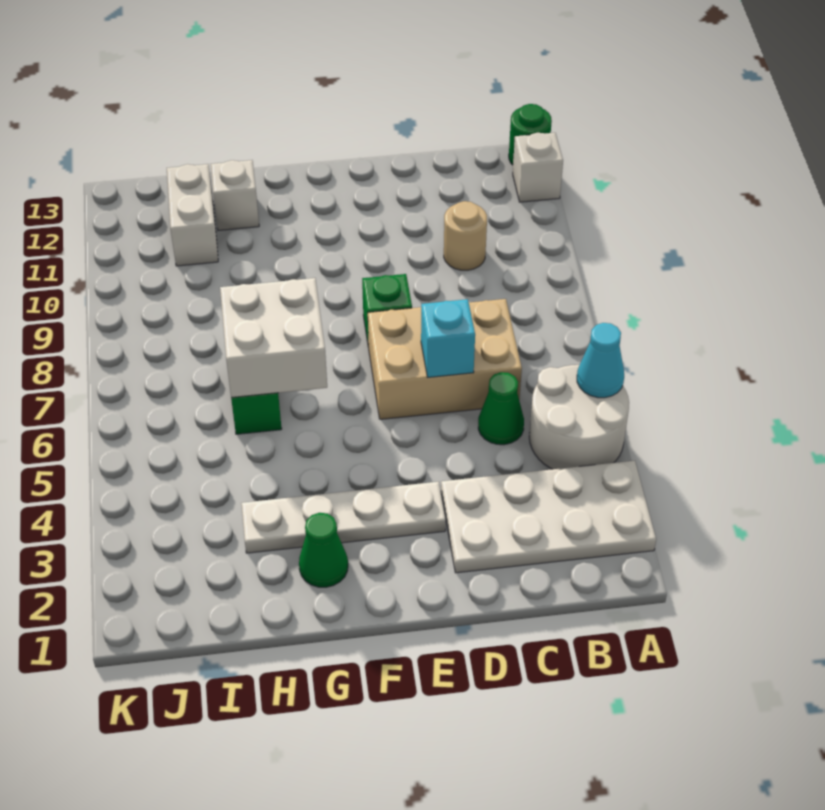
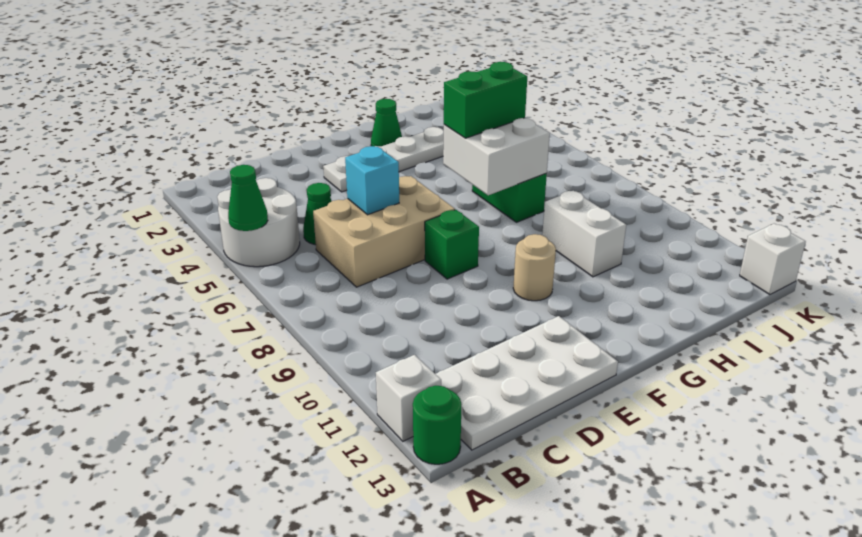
white plate A2:D3 level 1 -> white plate B12:E13 level 1
cyan cone A5 level 2 -> green cone A5 level 2
tan round brick C10 level 1 -> tan round brick F10 level 1
none -> green brick G6:H6 level 3
white brick H12 level 1 -> white brick K13 level 1
white brick I11:I12 level 1 -> white brick H9:H10 level 1

